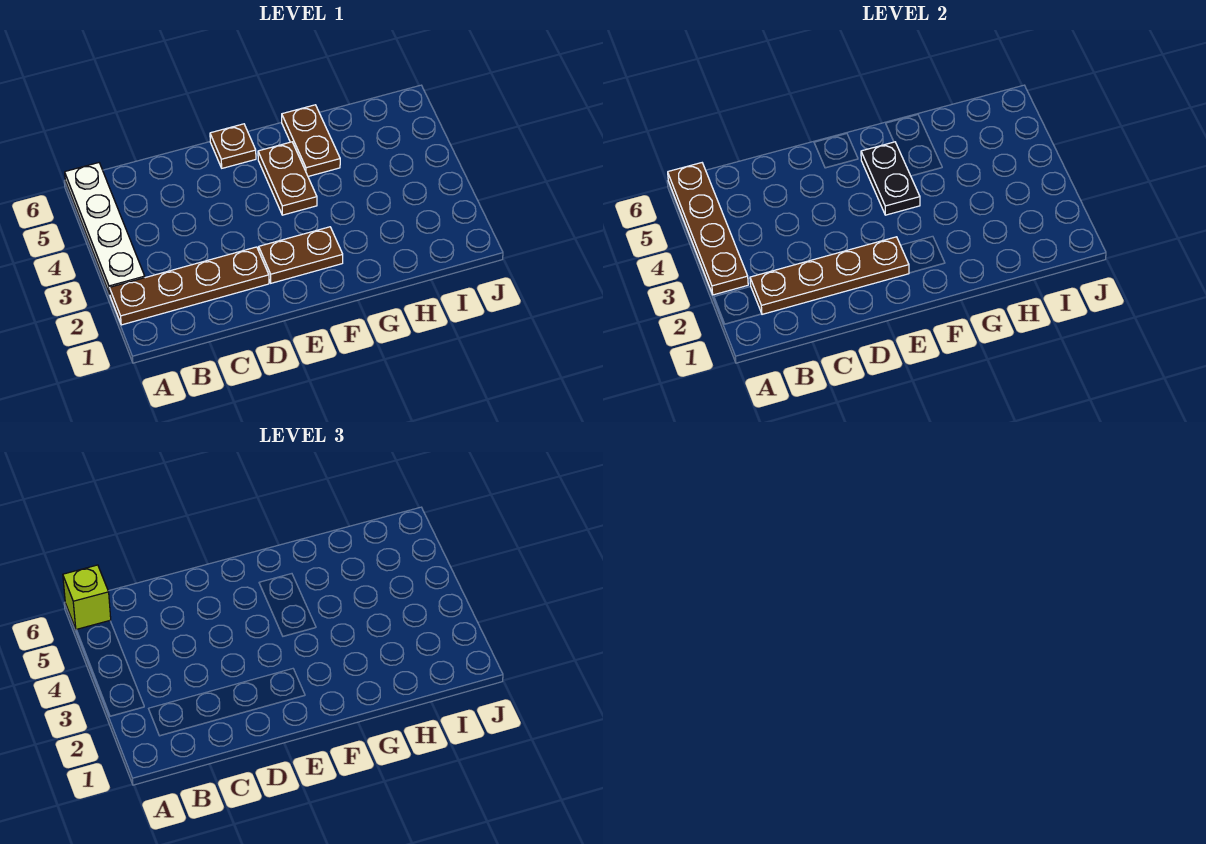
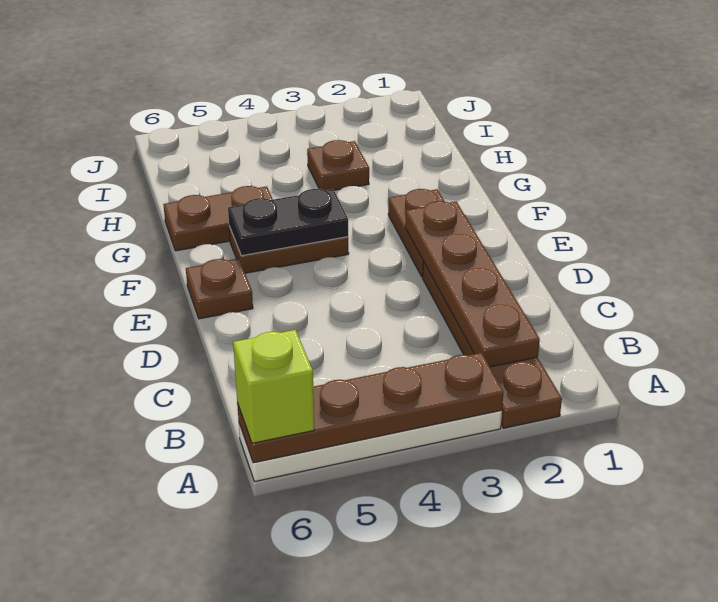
none -> brown plate H3 level 1

